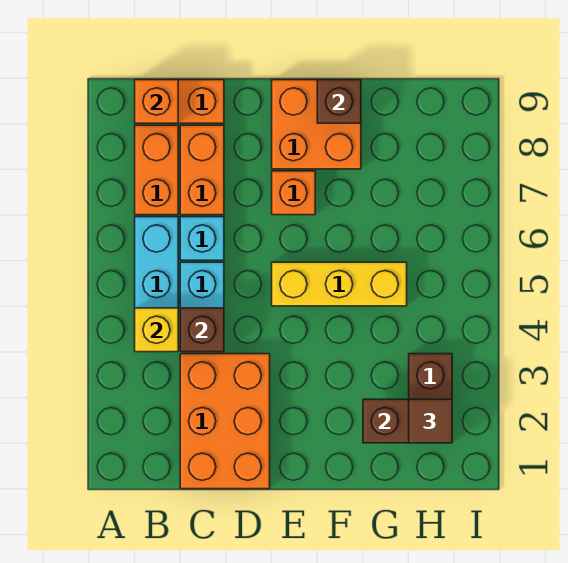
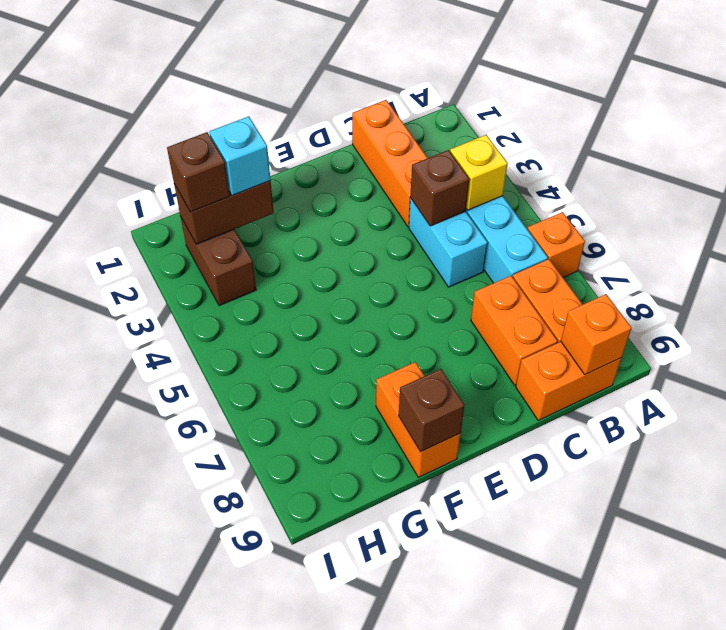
orange brick C1:D3 level 1 -> orange brick C1:C3 level 1
cyan brick C6 level 1 -> cyan brick G2 level 3
yellow brick E5:G5 level 1 -> none
orange brick E7 level 1 -> orange brick A6 level 1
orange brick E8:F9 level 1 -> orange brick F8:F9 level 1
brown tile H2 level 3 -> brown brick H2 level 3

